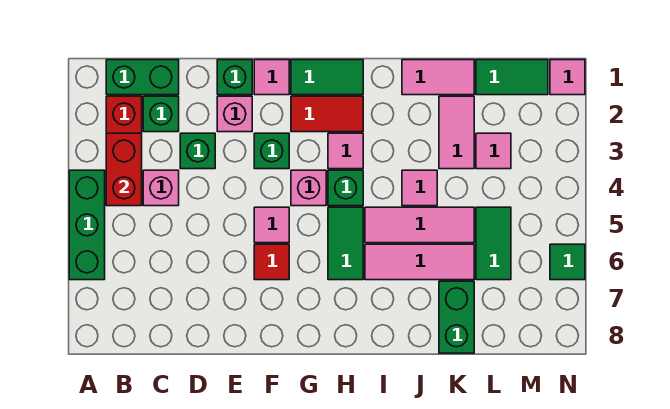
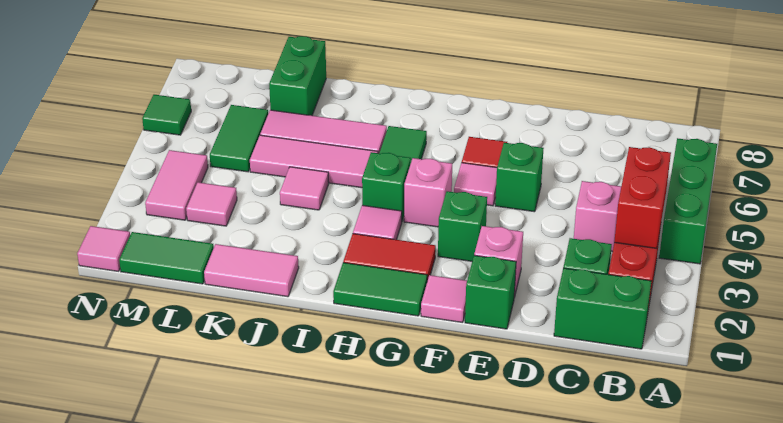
green brick D3 level 1 -> green brick E5 level 1
pink tile K2:K3 level 1 -> pink tile M3:M4 level 1

